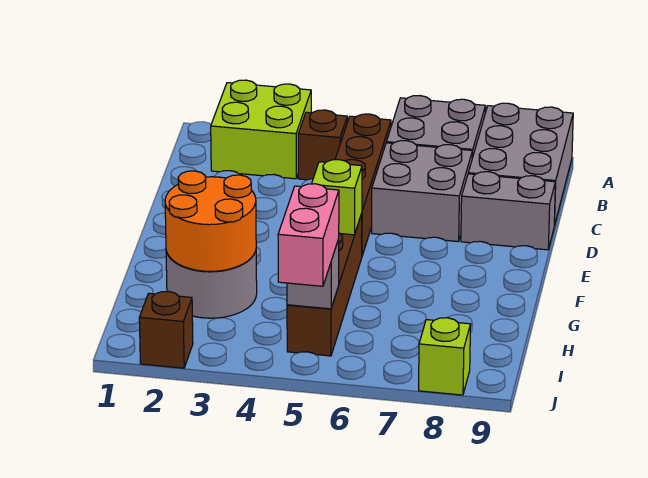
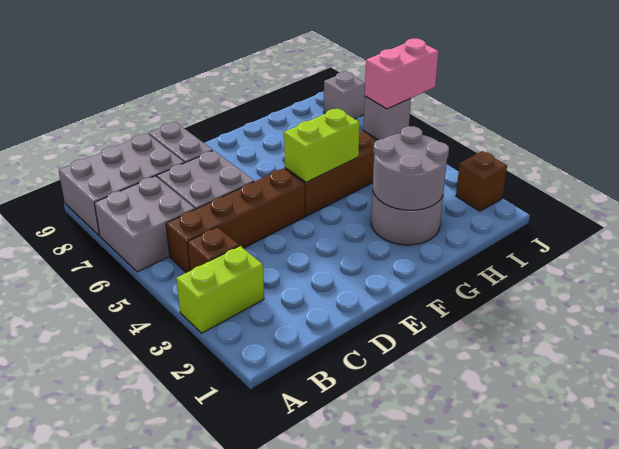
lime brick A2:B3 level 1 -> lime brick A3:B3 level 1
lime brick F5 level 2 -> lime brick F5:G5 level 2
orange round brick G2:H3 level 2 -> grey round brick G2:H3 level 2
lime brick J8 level 1 -> grey brick J8 level 1

